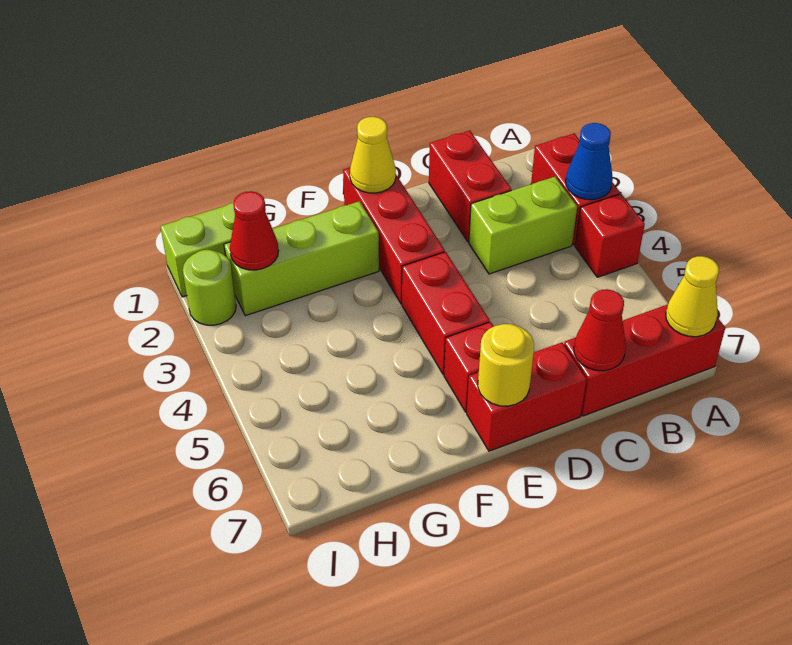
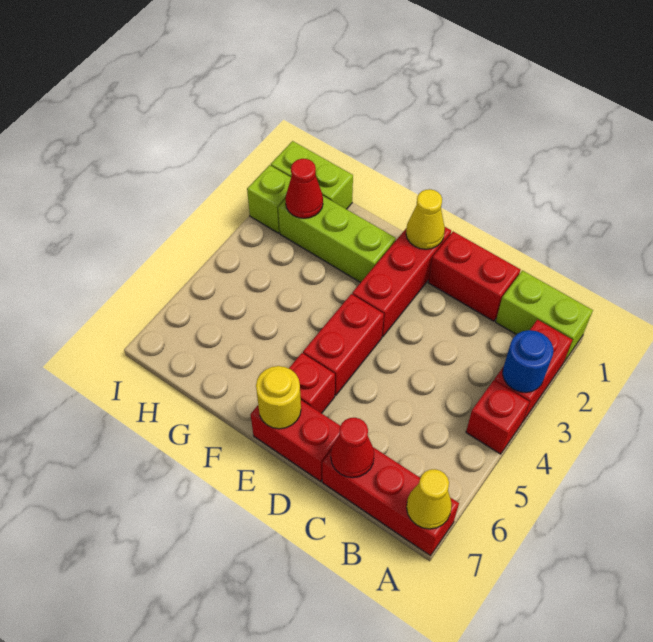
blue cone A3 level 2 -> blue round brick A3 level 2
lime brick B3:C3 level 1 -> lime brick A1:B1 level 1
red brick C1:C2 level 1 -> red brick C1:D1 level 1
lime round brick I2 level 1 -> lime brick I2 level 1

